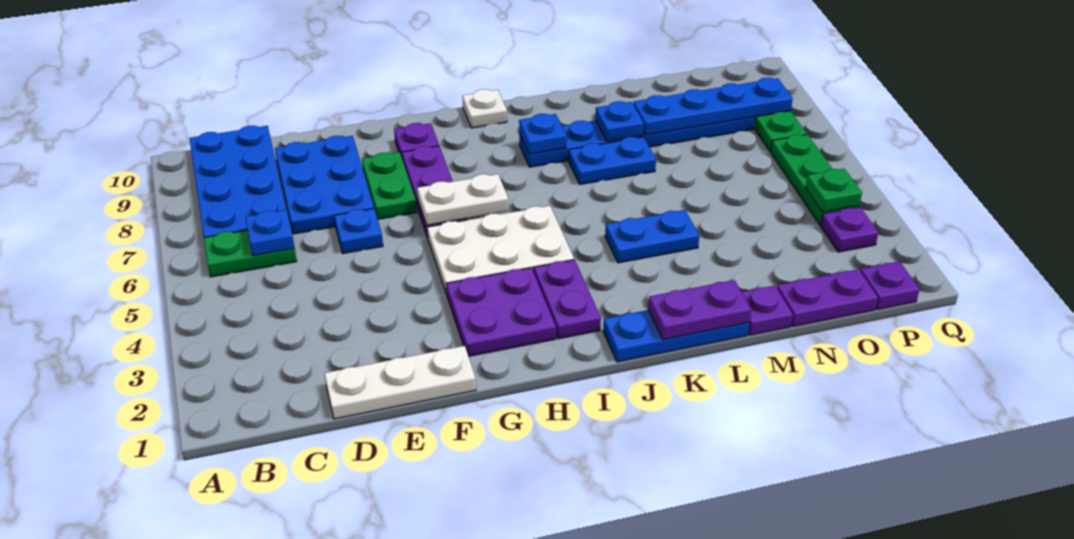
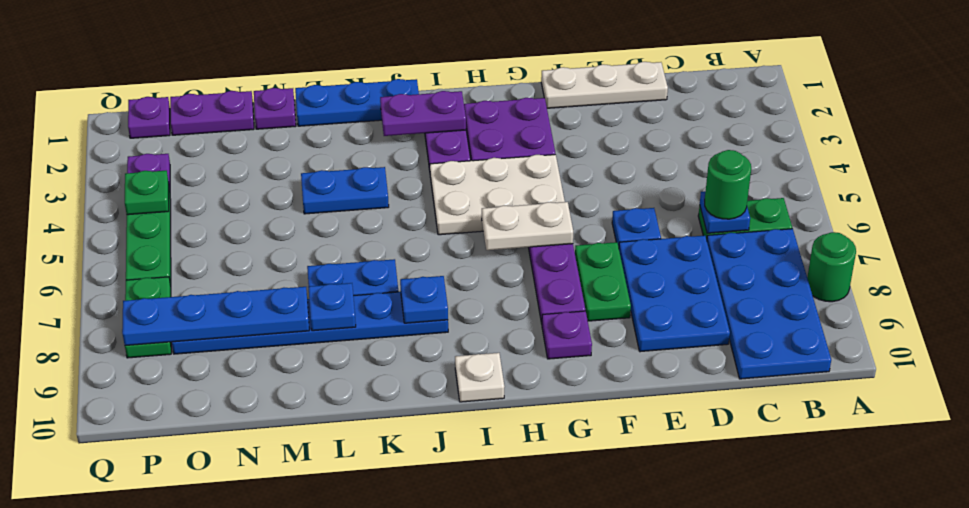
none -> green round brick A8 level 1
none -> green round brick C6 level 3
purple plate K1:L1 level 2 -> purple plate I2:J2 level 2

